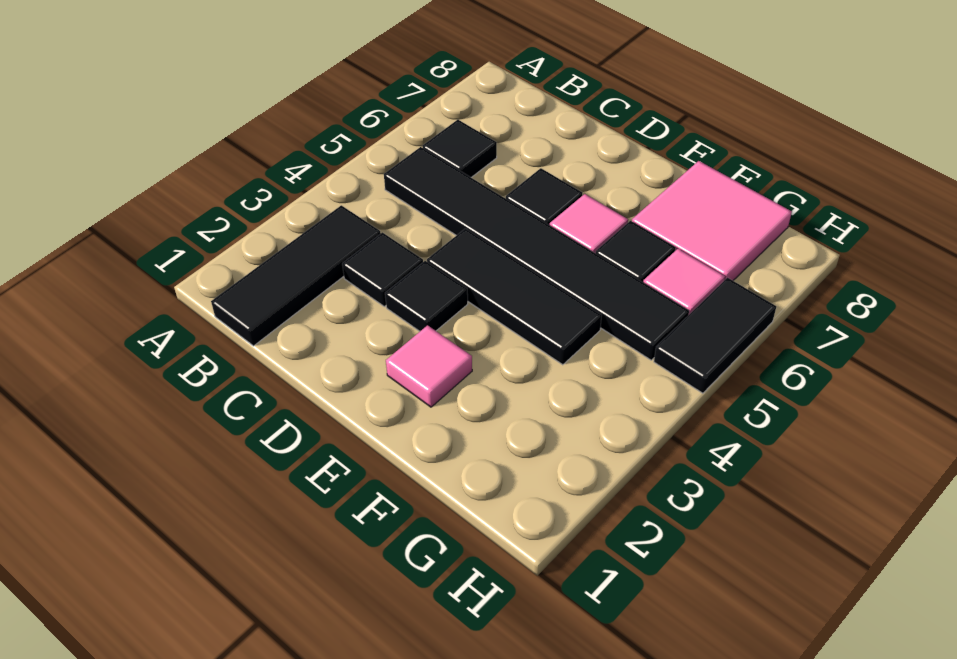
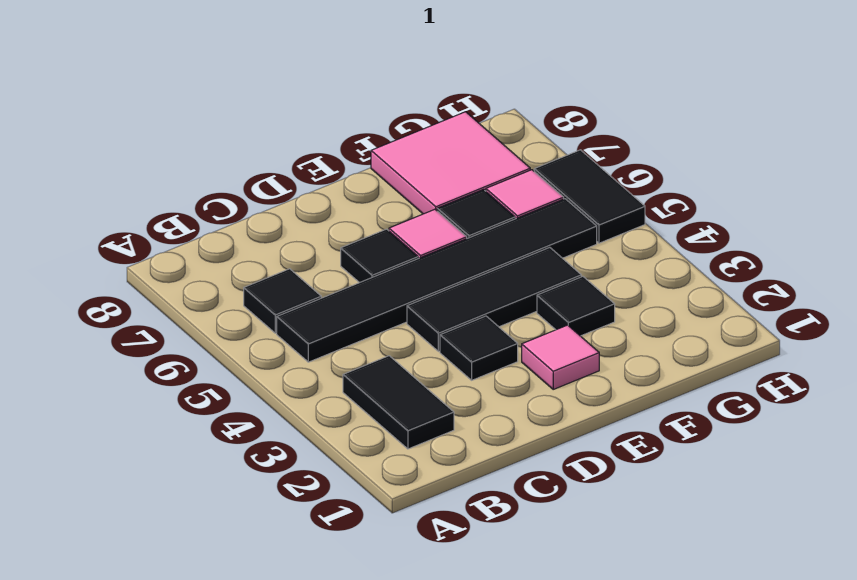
black tile B1:B3 level 1 -> black tile B2:B3 level 1
black tile C3 level 1 -> black tile F3 level 1

